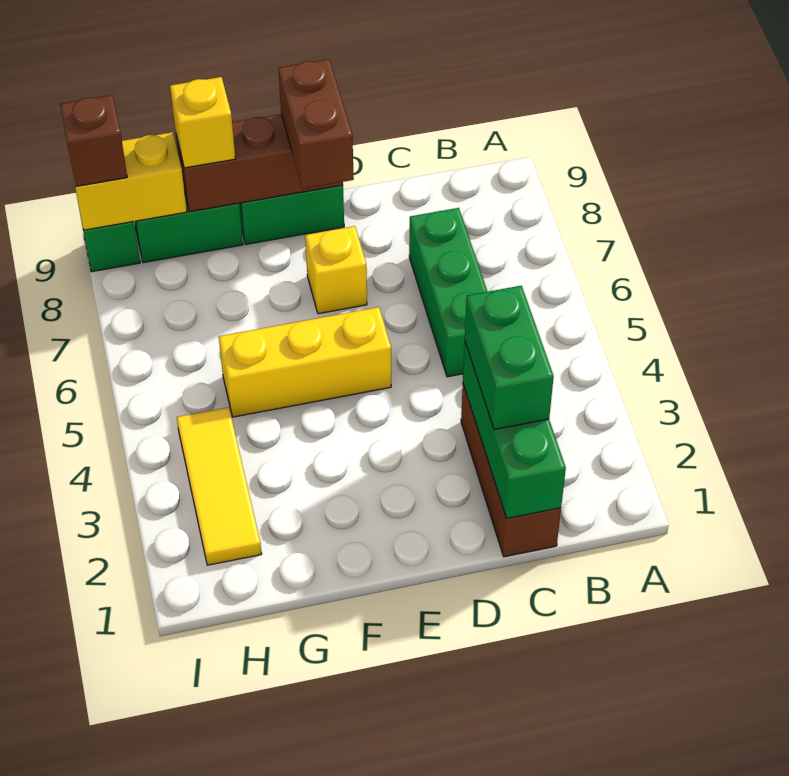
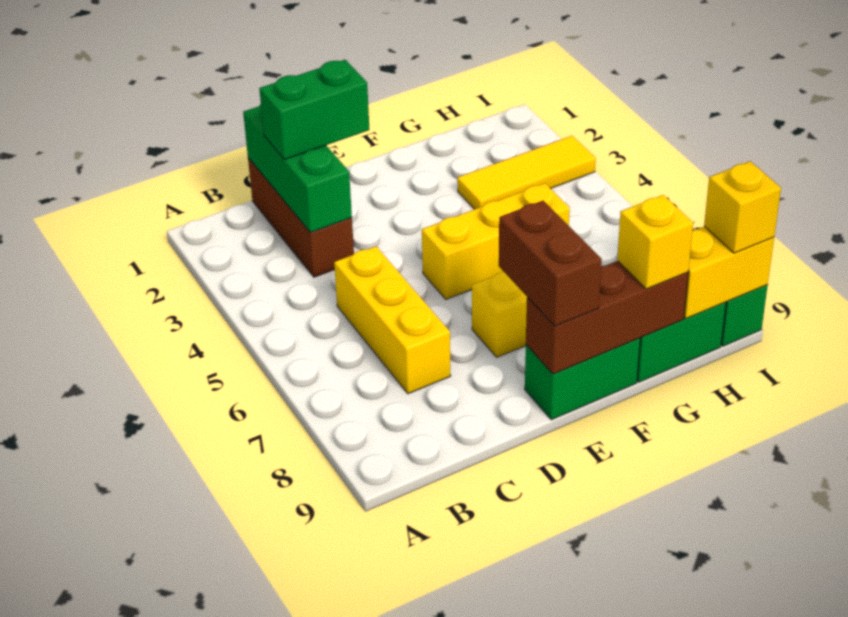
green brick C2:C3 level 3 -> green brick C2:D2 level 3
green brick C5:C7 level 1 -> yellow brick C5:C7 level 1
yellow tile H2:H4 level 1 -> yellow tile G3:I3 level 1
brown brick I9 level 3 -> yellow brick I9 level 3

